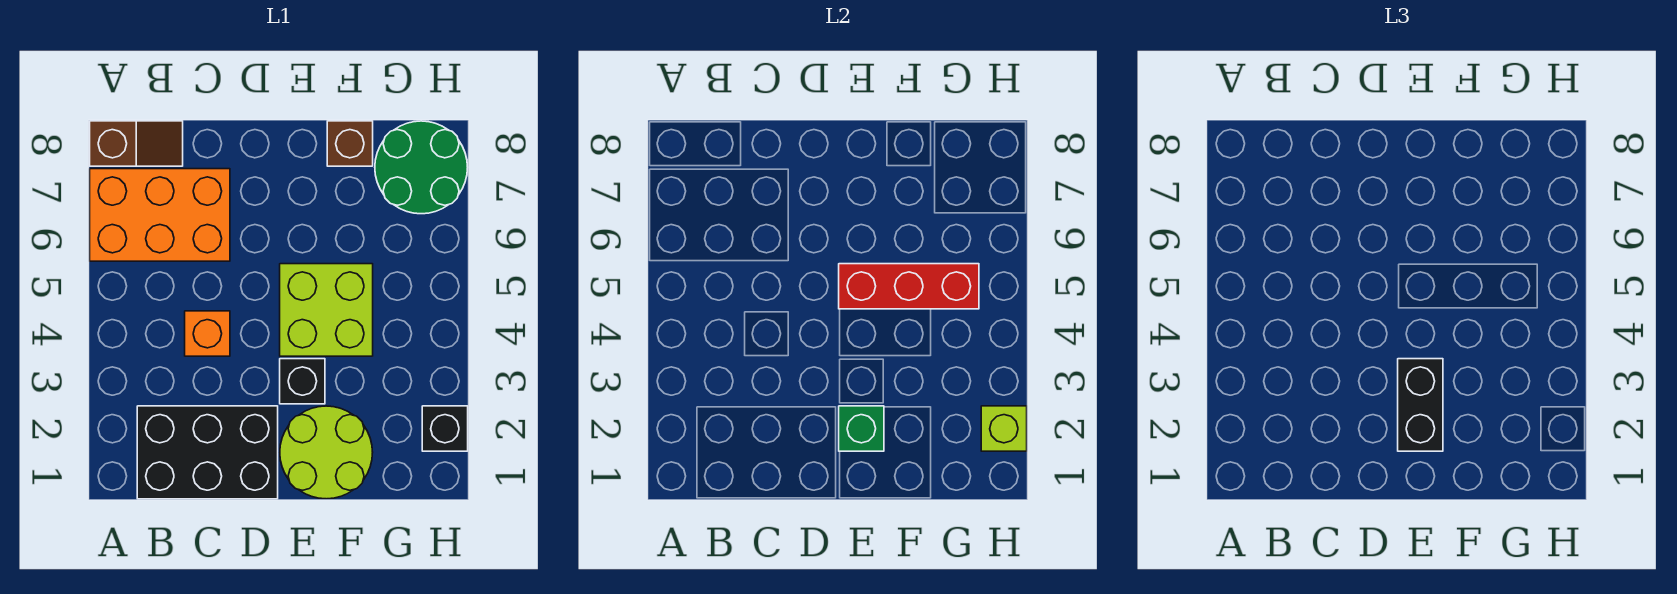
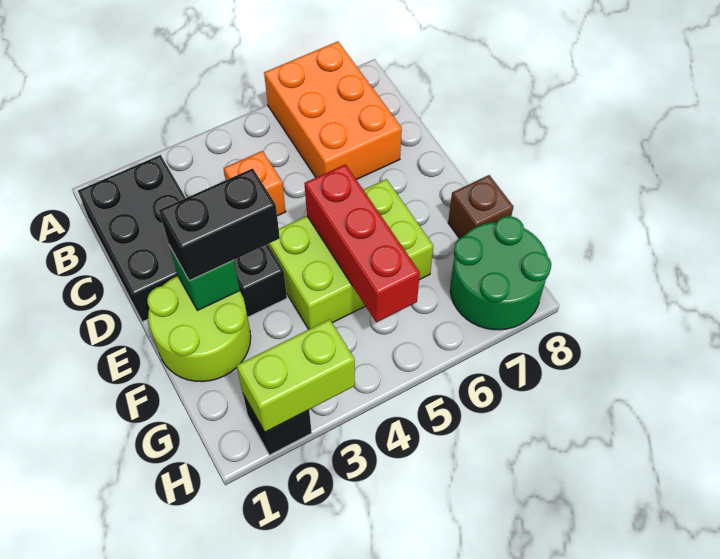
brown slope A8:B8 level 1 top A -> none
lime brick E4:F5 level 1 -> lime brick E4:F6 level 1
lime brick H2 level 2 -> lime brick H2:H3 level 2

